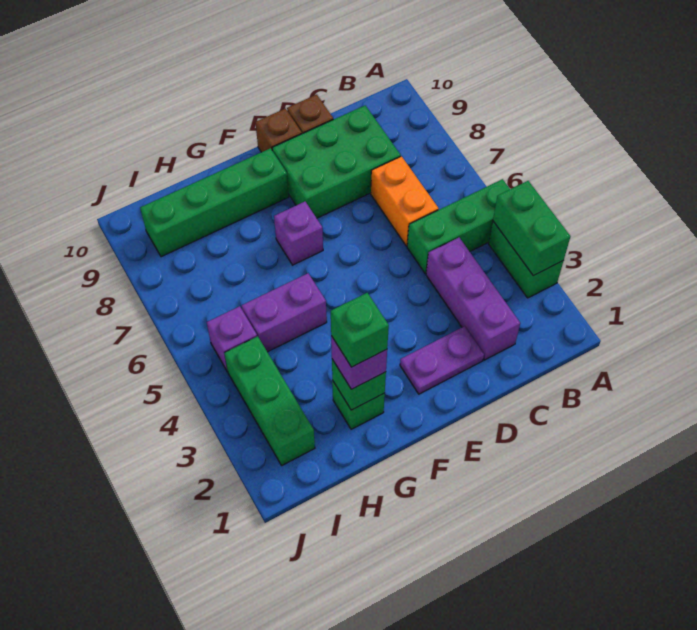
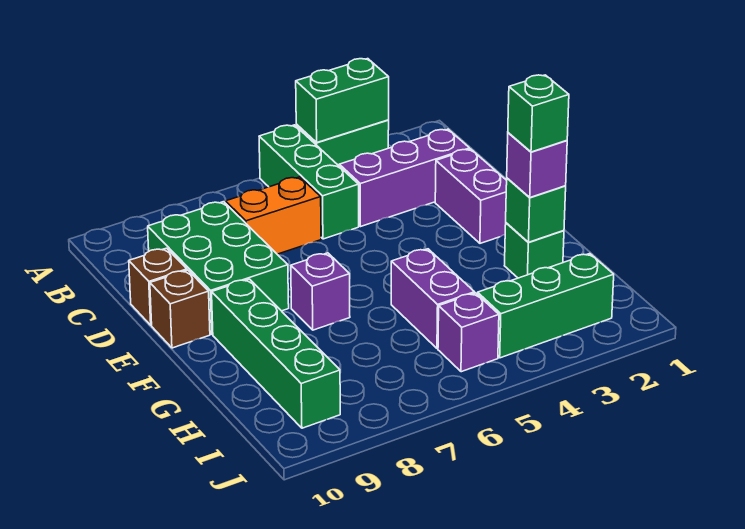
purple plate D2:E2 level 1 -> purple brick D2:E2 level 1

